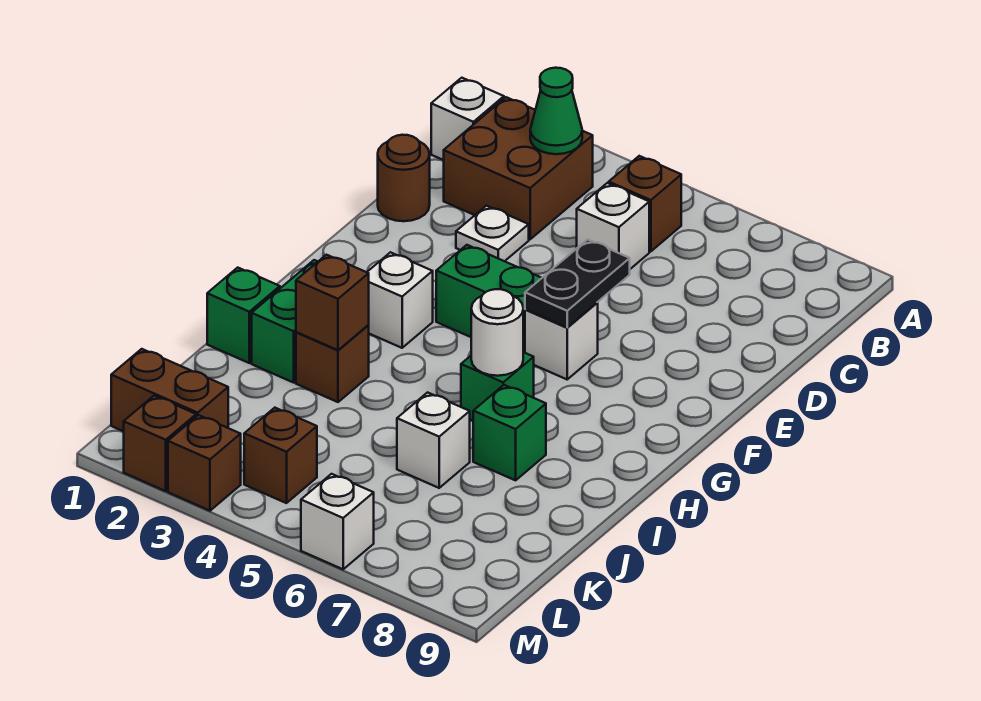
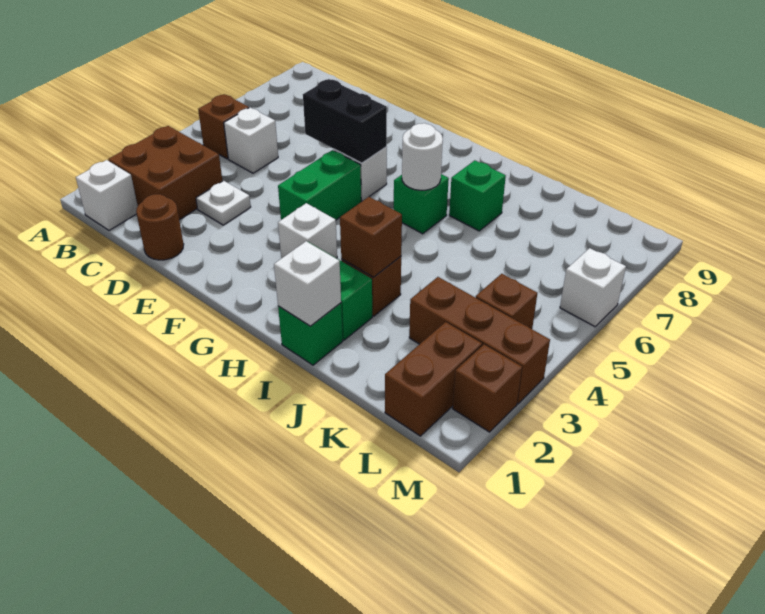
green cone B3 level 2 -> none
black plate E6:F6 level 2 -> black brick E6:F6 level 2
white brick J6 level 1 -> white brick I1 level 2
brown brick M3 level 1 -> brown brick K3:M3 level 1

